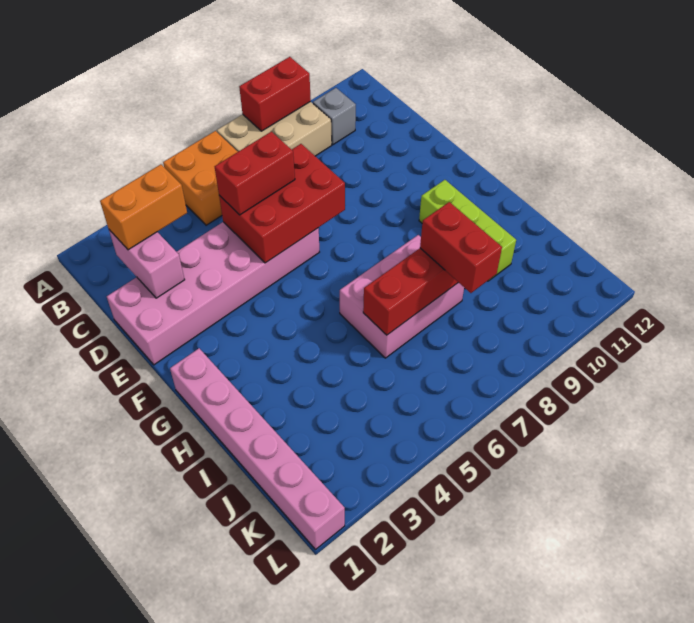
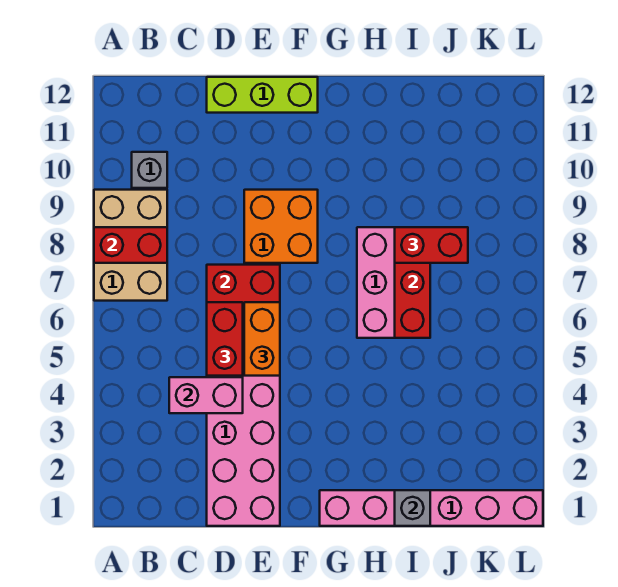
orange brick A5:B6 level 1 -> orange brick E8:F9 level 1
red brick A8:A9 level 2 -> red brick A8:B8 level 2
pink brick C2:D2 level 2 -> pink brick C4:D4 level 2
orange brick C2:C3 level 3 -> orange brick E5:E6 level 3
lime brick G10:I10 level 1 -> lime brick D12:F12 level 1
none -> grey brick I1 level 2

